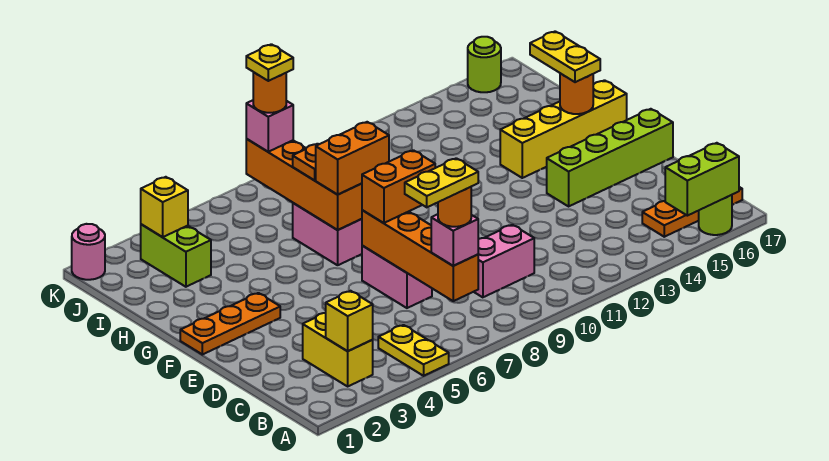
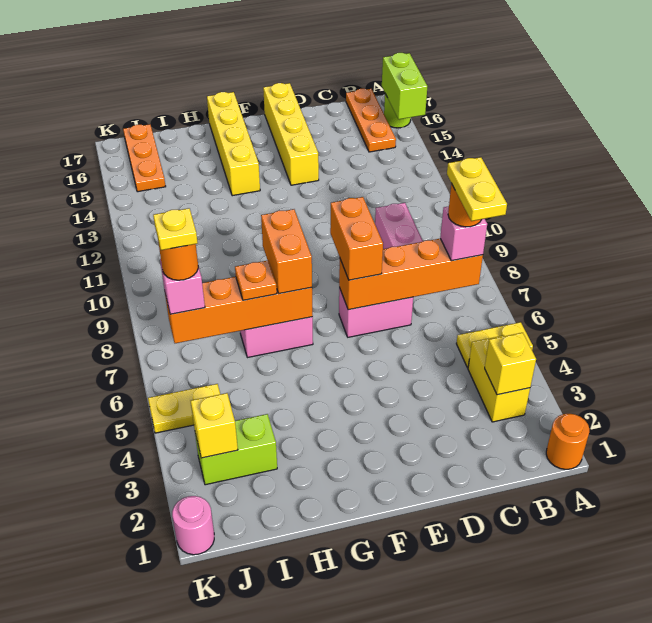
yellow brick B3:C3 level 1 -> yellow brick B3:B4 level 1
lime brick E14:E17 level 1 -> yellow brick E14:E17 level 1
orange plate F1:F3 level 1 -> orange plate J15:J17 level 1
orange round brick G16 level 2 -> orange round brick A1 level 1
yellow plate G16:H16 level 3 -> yellow plate J5:K5 level 1
lime round brick K16 level 1 -> none

